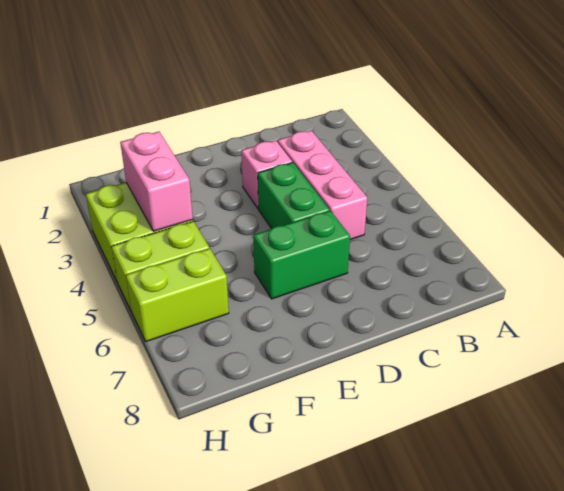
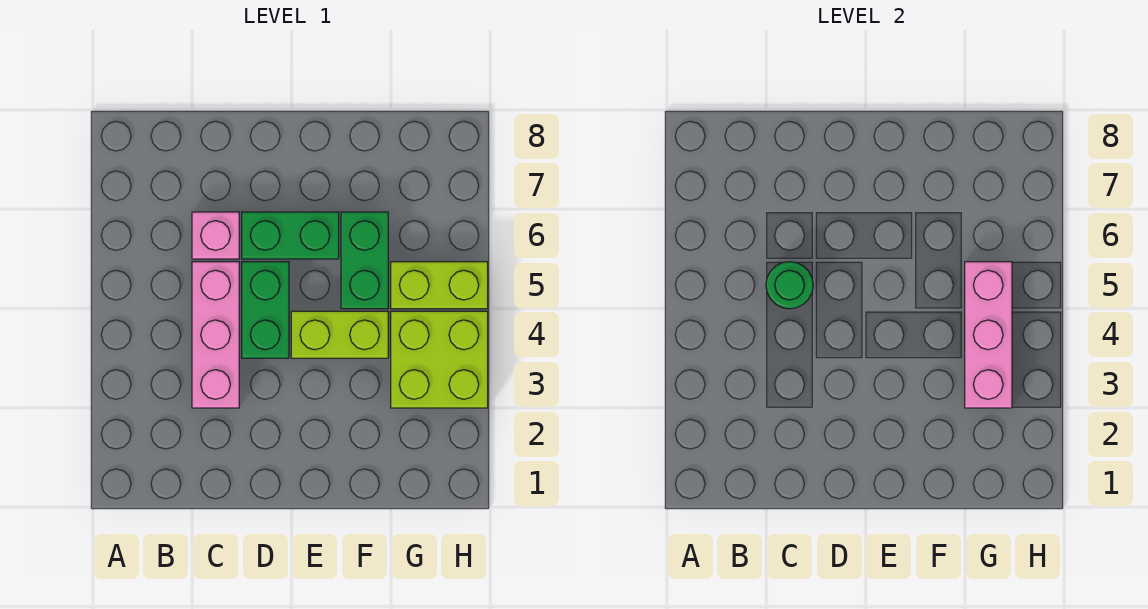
none -> green round brick C5 level 2
pink brick D3 level 1 -> pink brick C6 level 1
none -> green brick F5:F6 level 1
pink brick G3:G4 level 2 -> pink brick G3:G5 level 2
lime brick G6:H6 level 1 -> lime brick E4:F4 level 1

